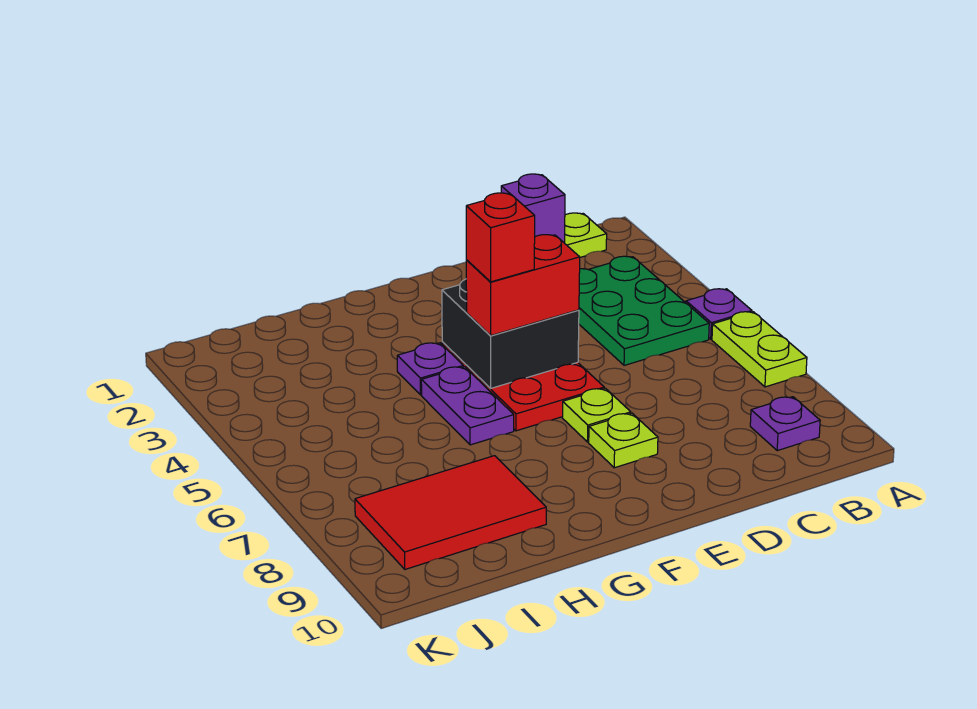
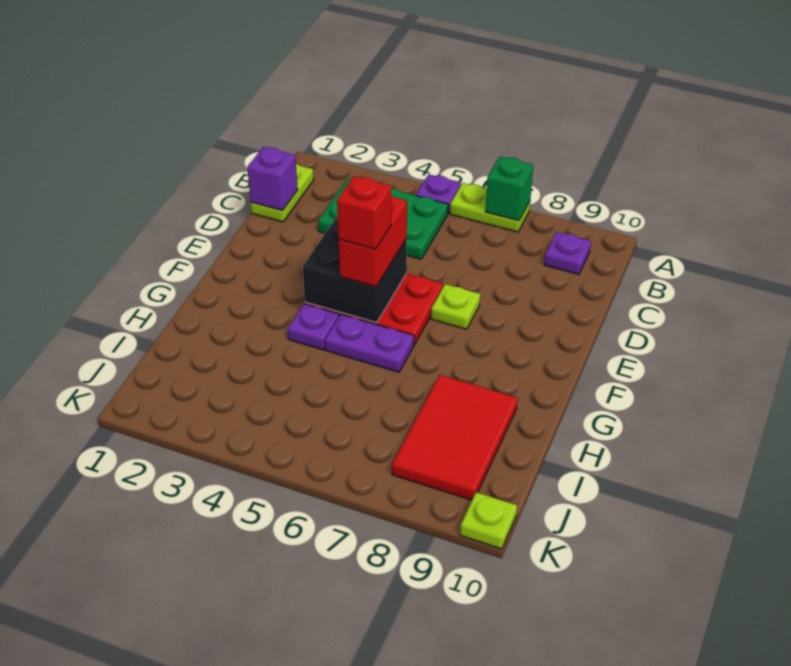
none -> green brick A7 level 2
lime plate E8 level 1 -> lime plate K10 level 1

